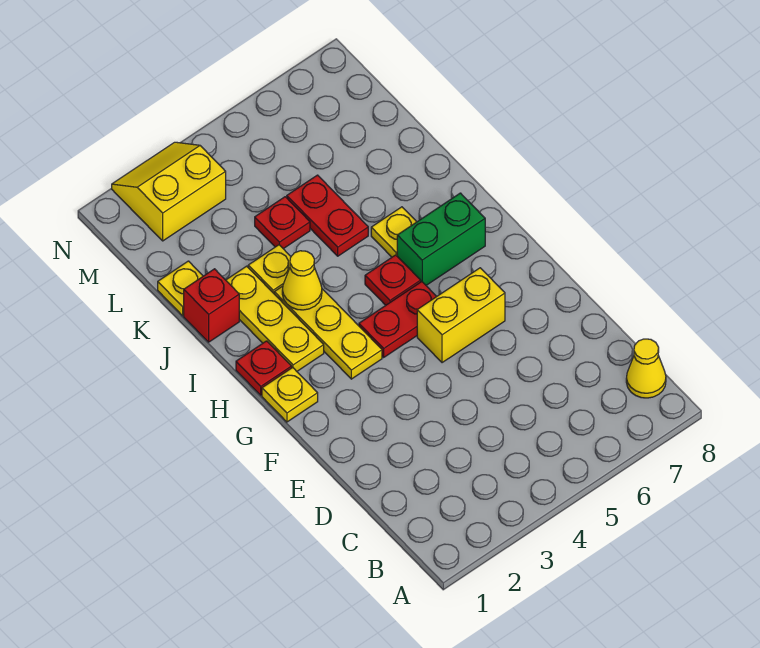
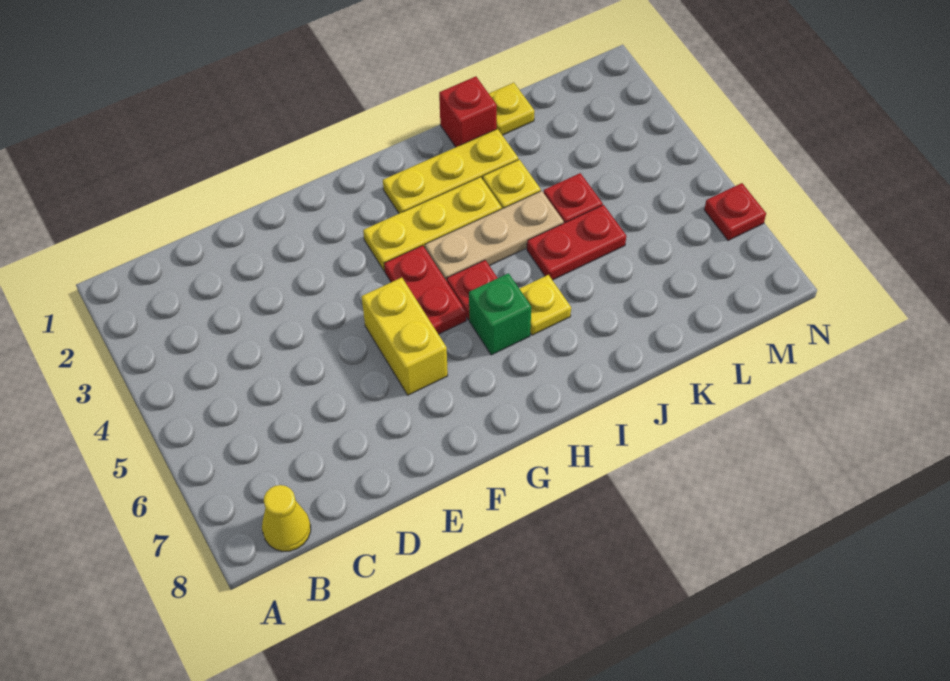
yellow plate G1 level 1 -> none
red plate H1 level 1 -> red plate N6 level 1
none -> tan plate H4:J4 level 1
green brick H6:H7 level 1 -> green brick H6 level 1
yellow cone I3 level 2 -> none
yellow slope M2:N3 level 1 top M -> none

